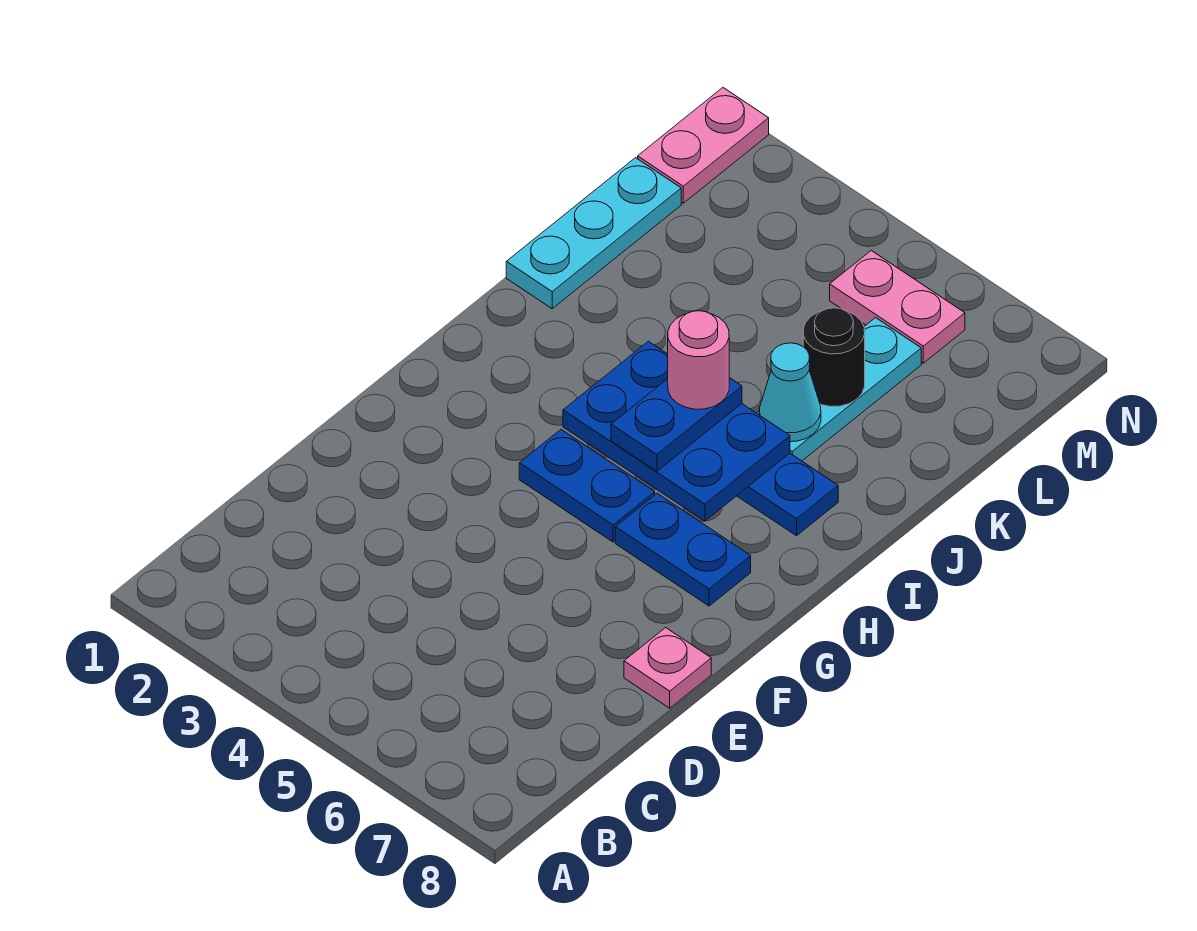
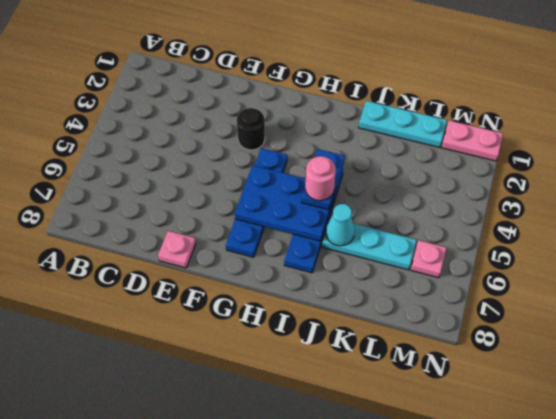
blue plate H4:I6 level 2 -> blue plate G5:I6 level 2
blue plate H5:I5 level 3 -> blue plate I4:I5 level 3
black round brick K6 level 2 -> black round brick F3 level 1
pink plate M5:M6 level 1 -> pink plate M6 level 1

